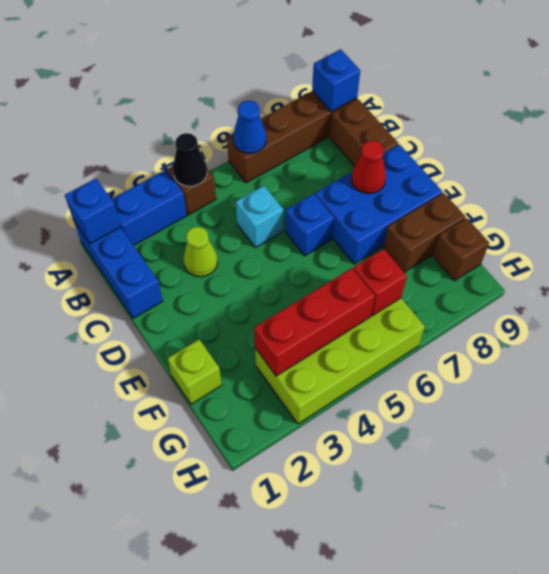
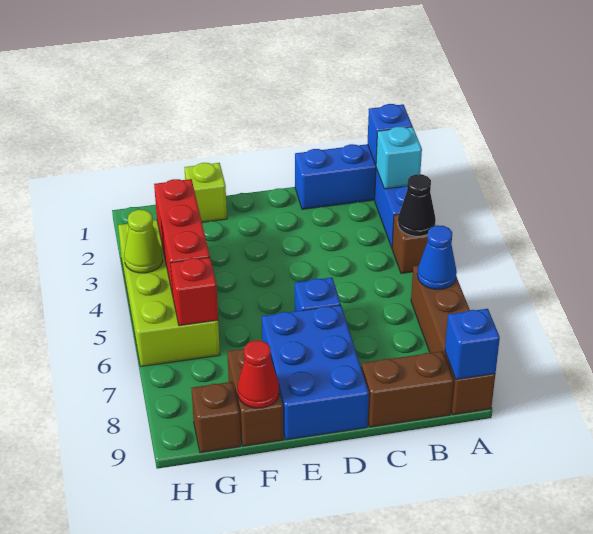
lime cone C3 level 1 -> lime cone H4 level 2
cyan brick C5 level 1 -> cyan brick A2 level 2
red cone D8 level 2 -> red cone F9 level 2

